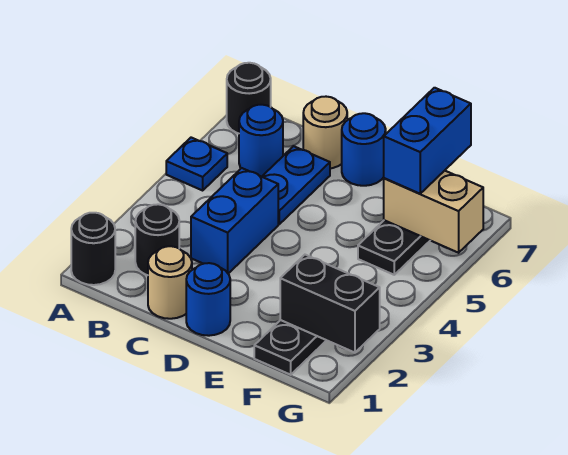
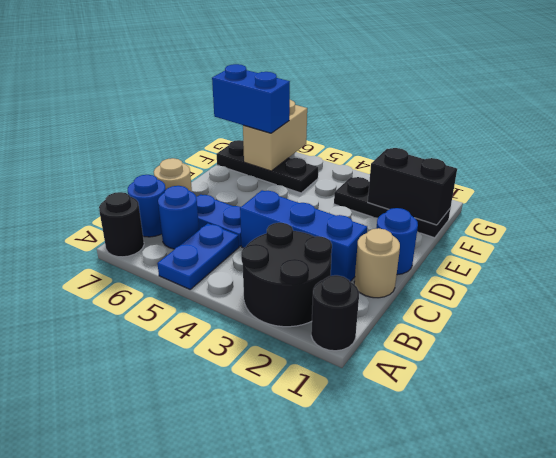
blue plate A5 level 1 -> blue plate A5:B5 level 1
black round brick B2 level 1 -> black round brick A2:B3 level 1
blue brick C3:C4 level 1 -> blue brick C2:C4 level 1
blue round brick D7 level 1 -> blue round brick B7 level 1
black brick F2:G2 level 2 -> black brick F1:F2 level 2

